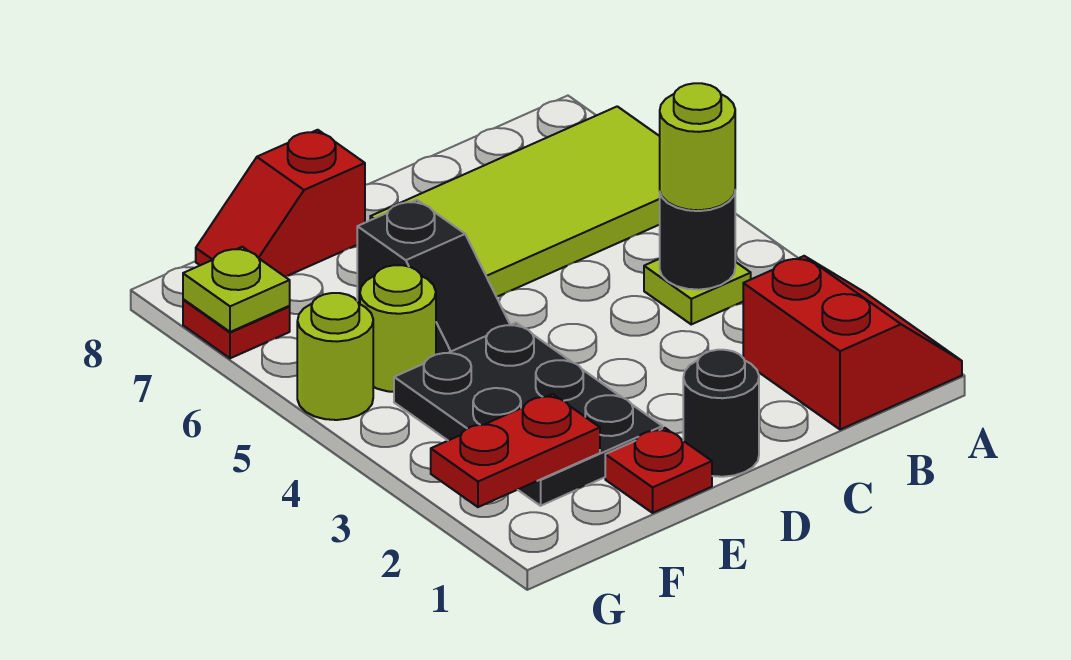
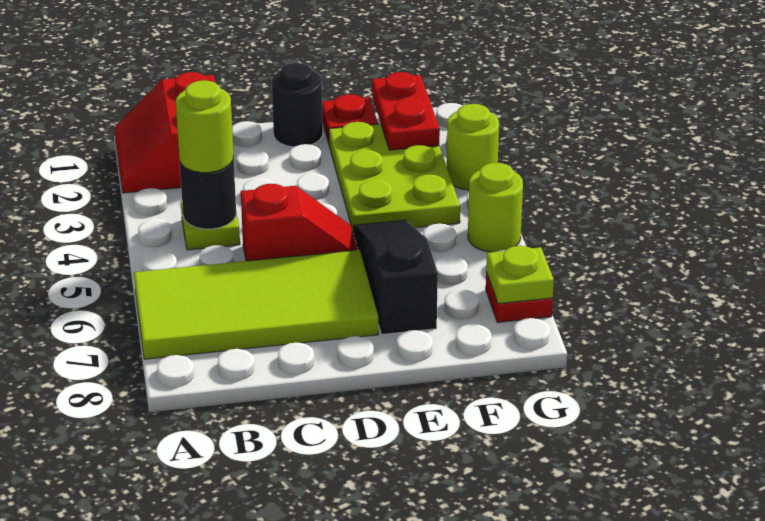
black plate E2:F4 level 1 -> lime plate E2:F4 level 1
black slope E5:E6 level 1 top 6 -> black slope E5:E7 level 1 top 7
red slope E8:F8 level 1 top E -> red slope C5:D5 level 1 top C
red plate F2:G2 level 2 -> red plate F1:F2 level 2
lime round brick F5 level 1 -> lime round brick G3 level 1

